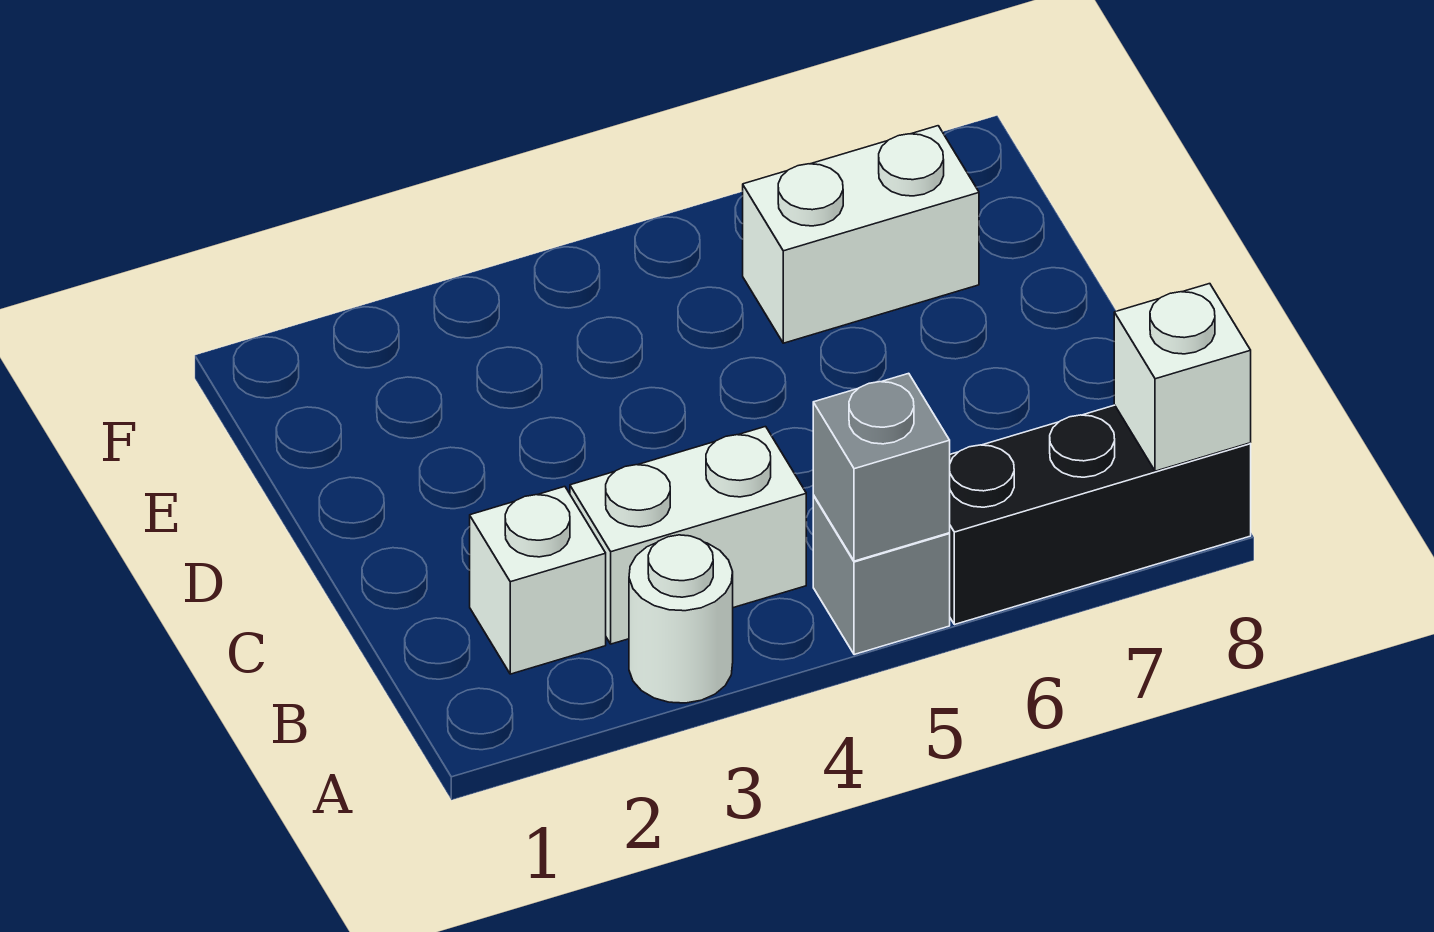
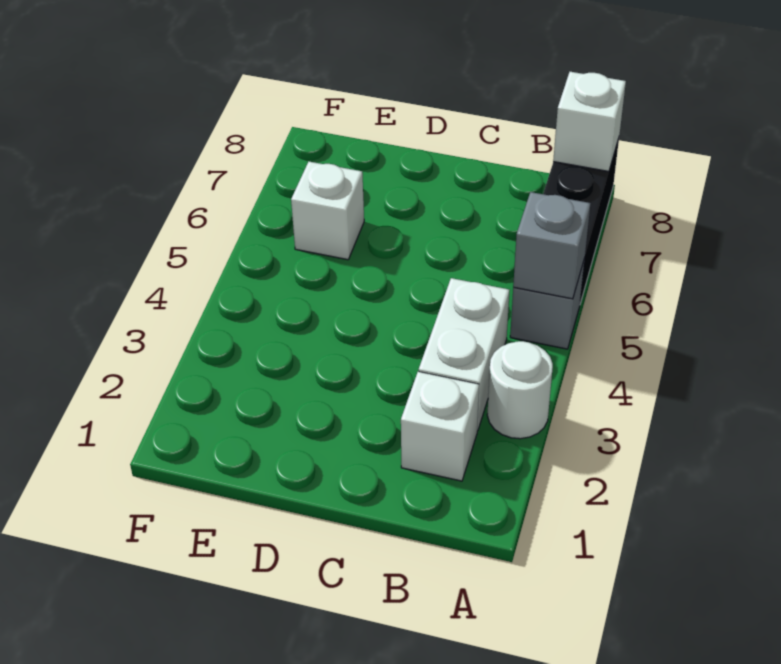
white brick E6:E7 level 1 -> white brick E6 level 1

